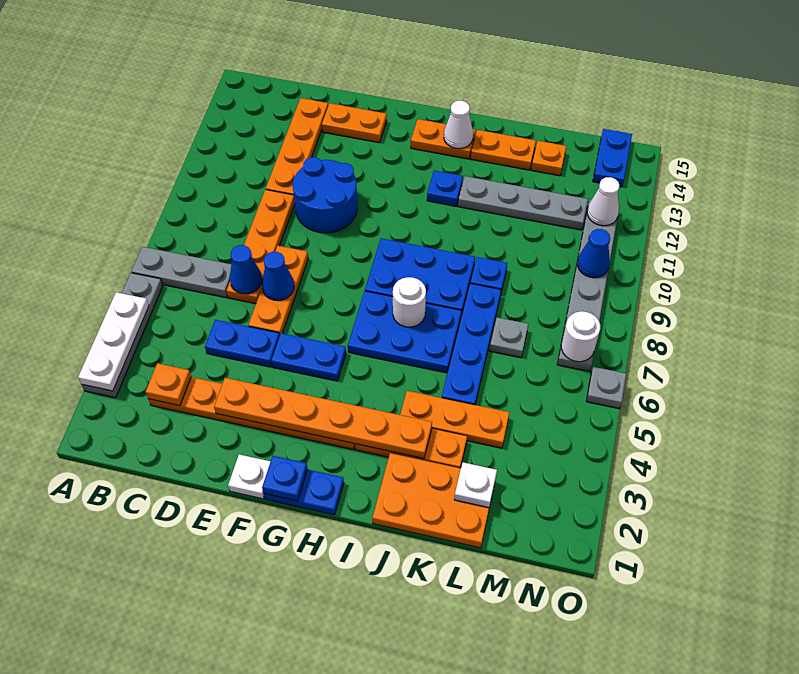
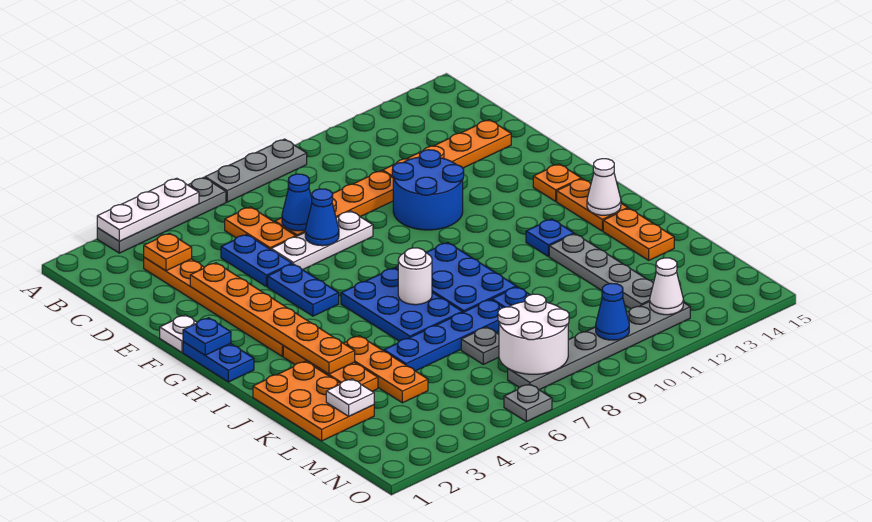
grey plate A7:C7 level 1 -> grey plate A7:A9 level 1
orange plate E6:E8 level 1 -> white plate E6:E8 level 1
orange plate E14:F14 level 1 -> orange plate C6:D6 level 1
orange plate L14 level 1 -> orange plate G14 level 1
white round brick N7 level 2 -> white round brick M7:N8 level 2
blue plate N14:N15 level 1 -> none

